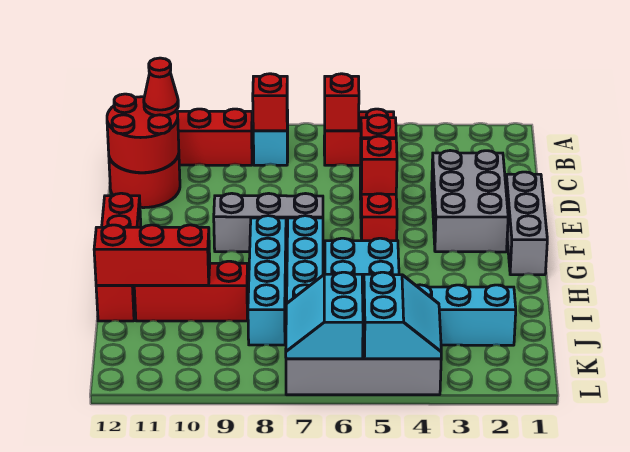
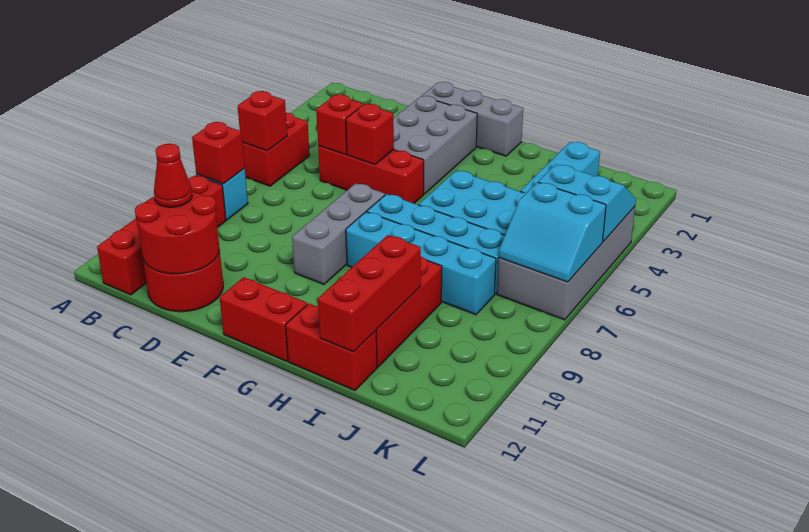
grey brick D2:F3 level 1 -> grey brick E2:F4 level 1

